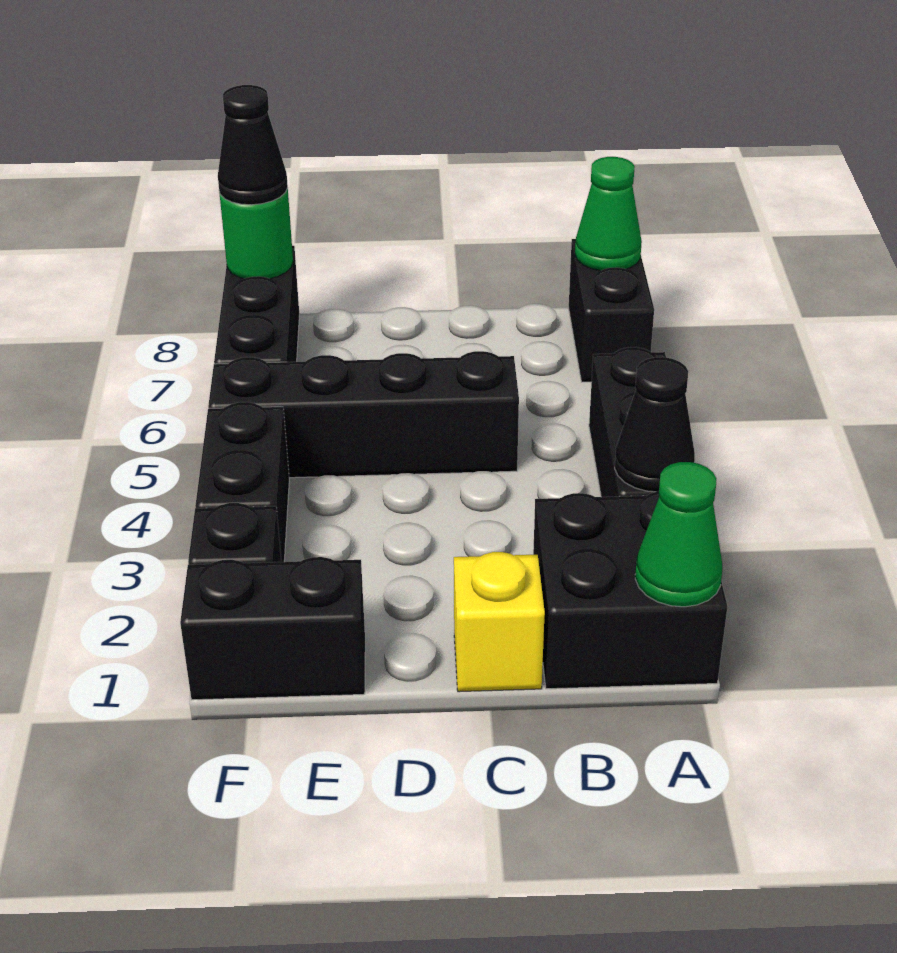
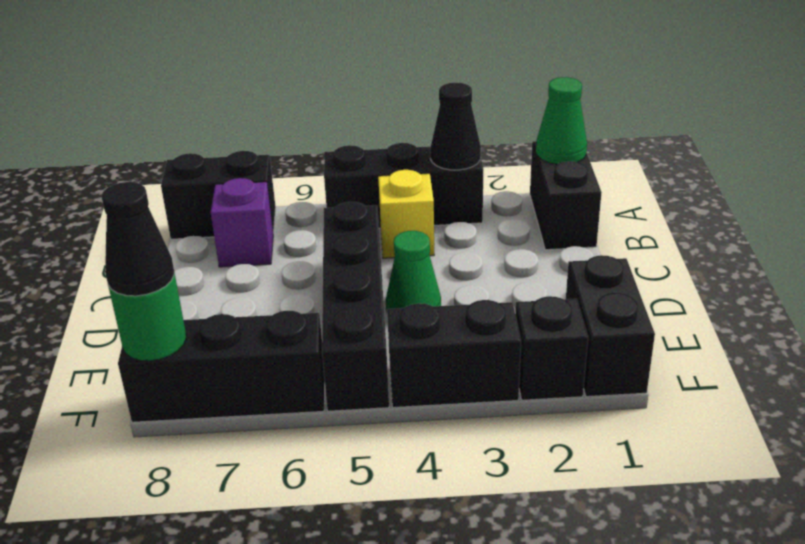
black brick A1:B2 level 1 -> black brick A1:B1 level 1
green cone A8 level 2 -> green cone D4 level 1
none -> purple brick B7 level 1
yellow brick C1 level 1 -> yellow brick B4 level 1

